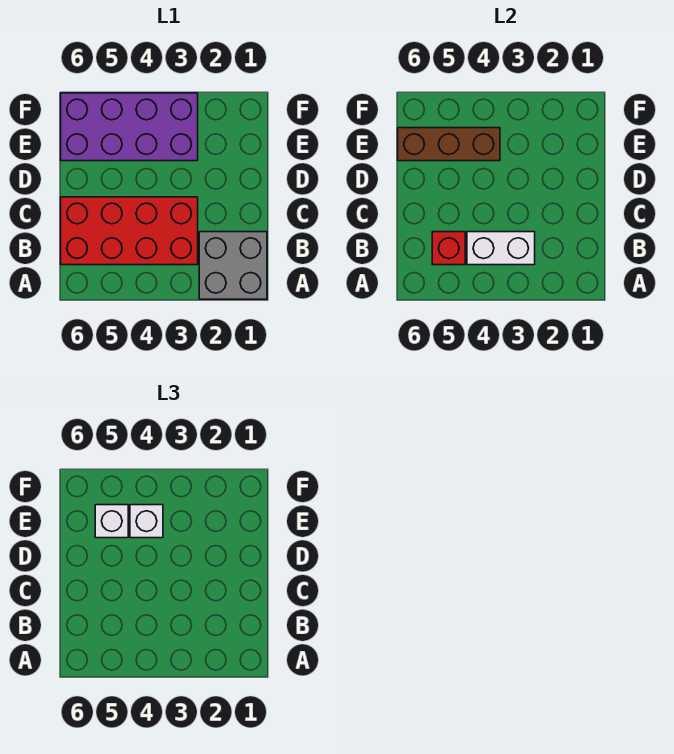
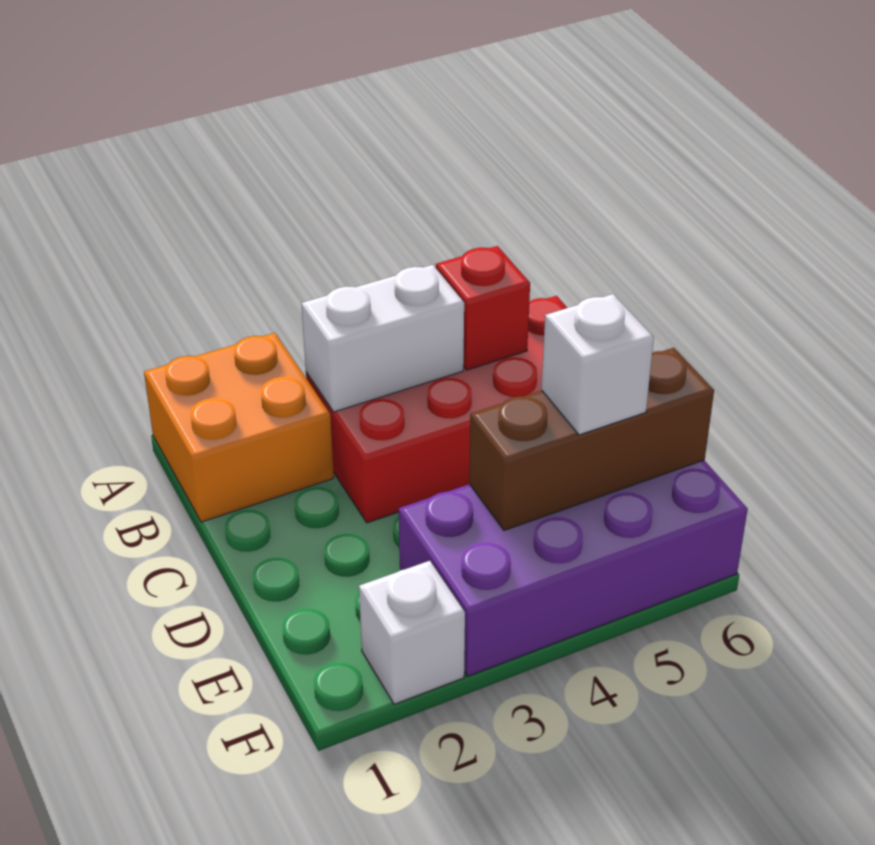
grey brick A1:B2 level 1 -> orange brick A1:B2 level 1
white brick E4 level 3 -> white brick F2 level 1

